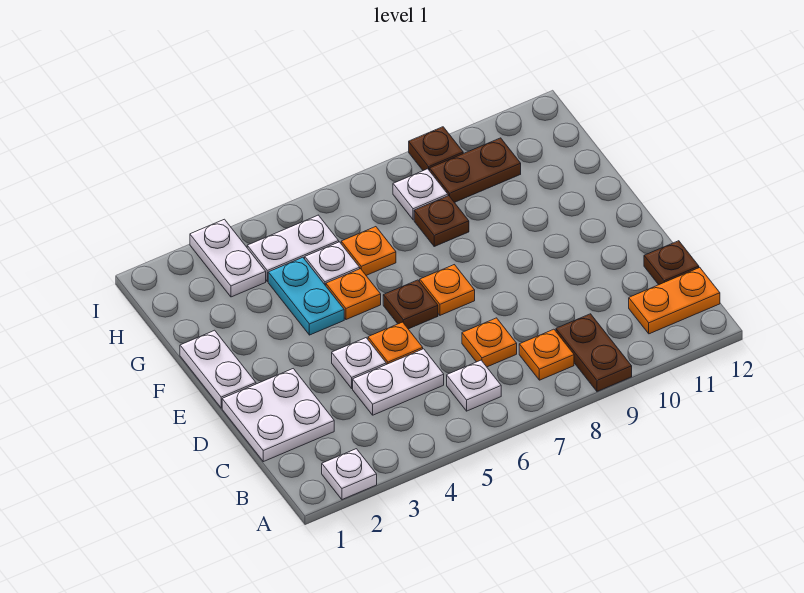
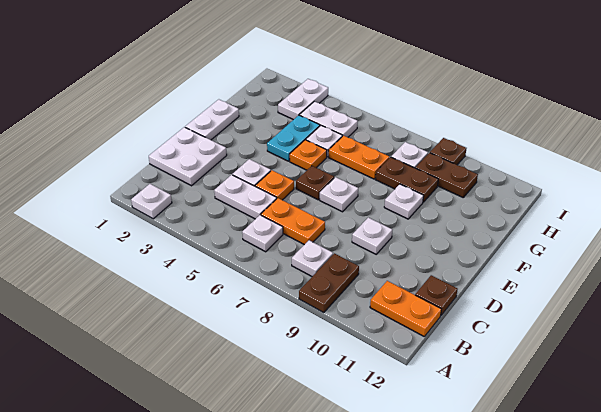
orange plate B8 level 1 -> white plate B8 level 1
orange plate C7 level 1 -> orange plate C6:C7 level 1
none -> white plate D9 level 1
orange plate E7 level 1 -> white plate E7 level 1
none -> white plate F9 level 1
orange plate G6 level 1 -> orange plate G6:G7 level 1
brown plate G8 level 1 -> brown plate G8:G9 level 1

